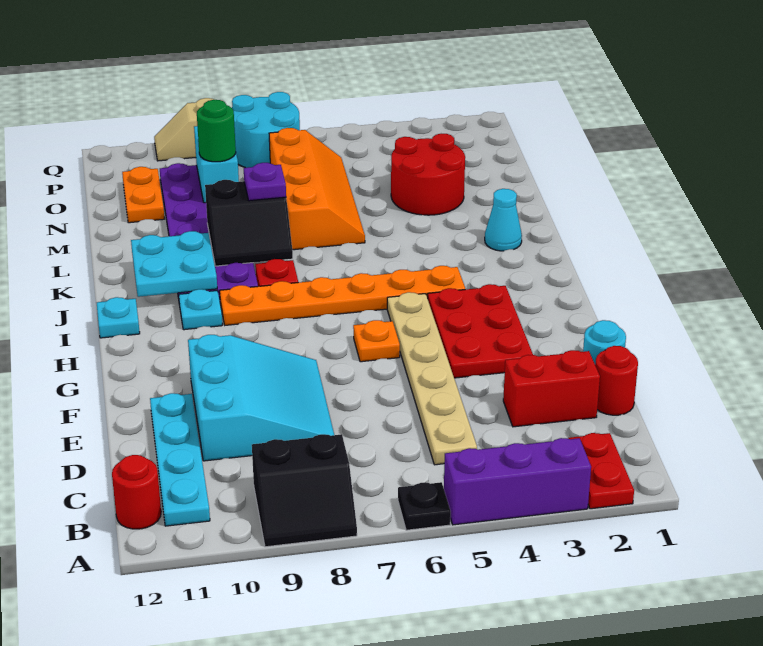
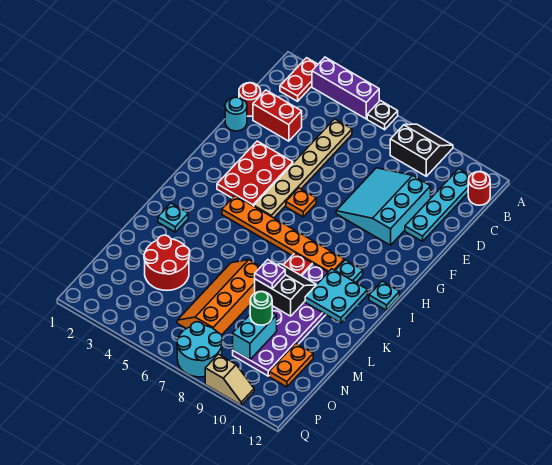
cyan cone K2 level 1 -> cyan plate K2 level 1

